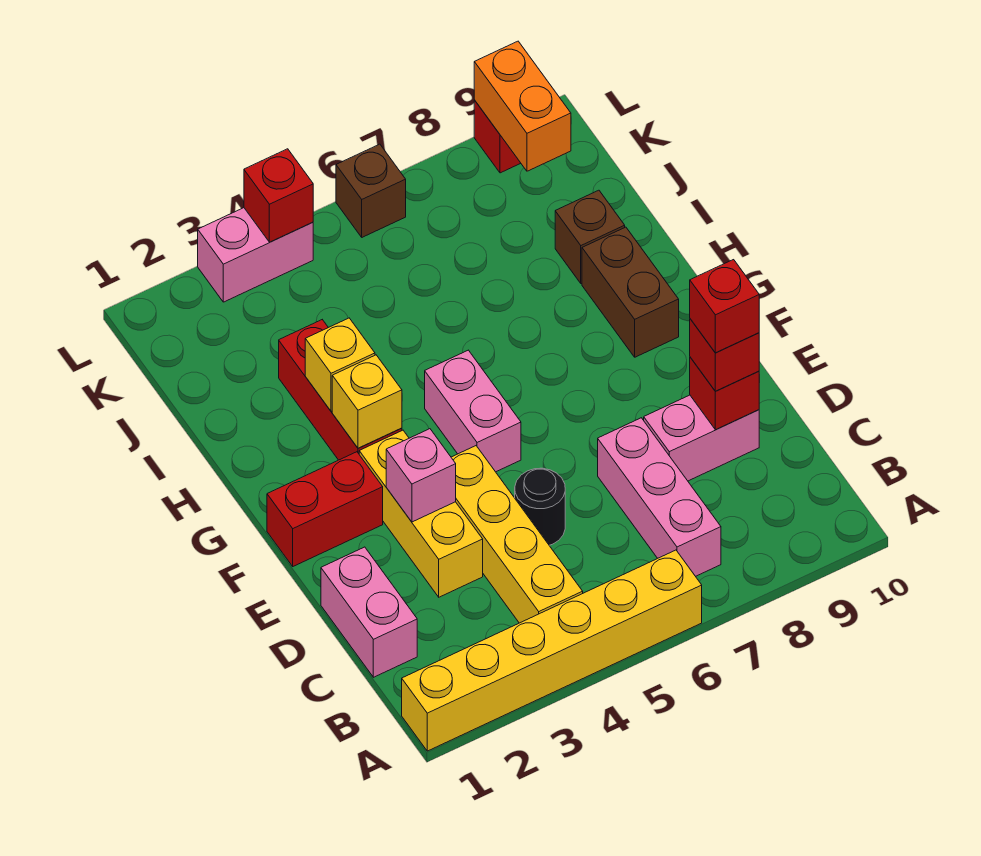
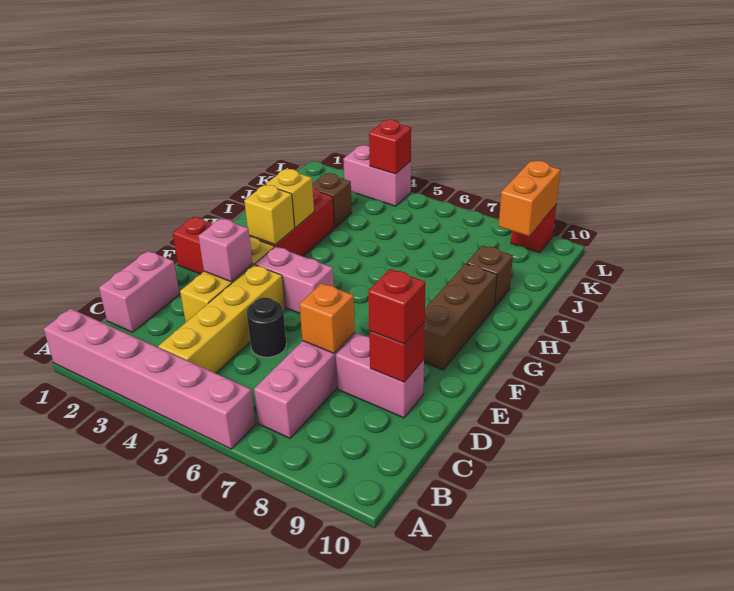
yellow brick A1:A6 level 1 -> pink brick A1:A6 level 1
none -> orange brick D7 level 2
red brick D9 level 4 -> none
pink brick F5:G5 level 1 -> pink brick F4:F5 level 1
brown brick G9:H9 level 1 -> brown brick F9:H9 level 1
brown brick L6 level 1 -> brown brick J3 level 1

